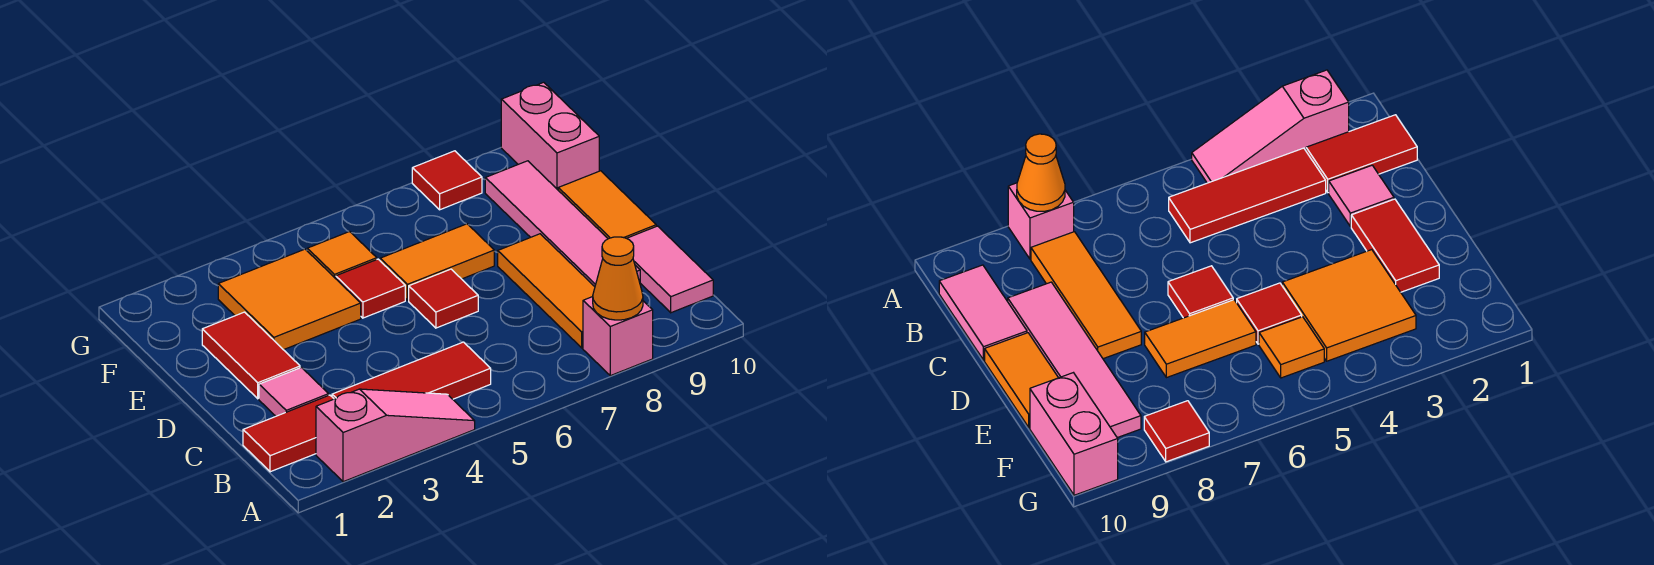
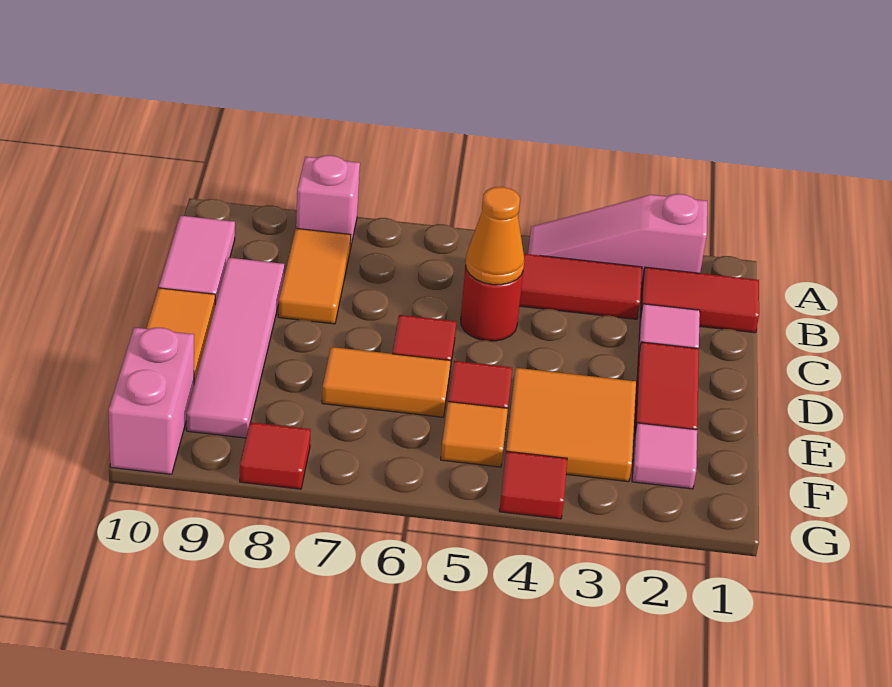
orange cone A8 level 2 -> orange cone C5 level 2
orange tile B8:D8 level 1 -> orange tile B8:C8 level 1
none -> red round brick C5 level 1
none -> pink tile F2 level 1
none -> red tile G4 level 1

